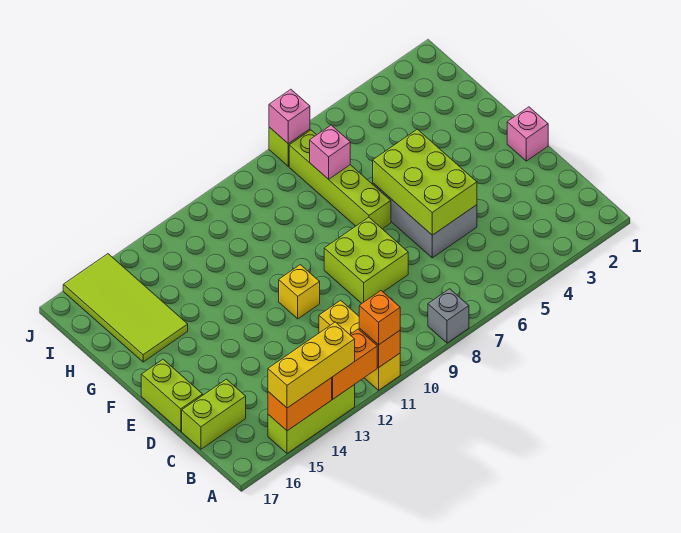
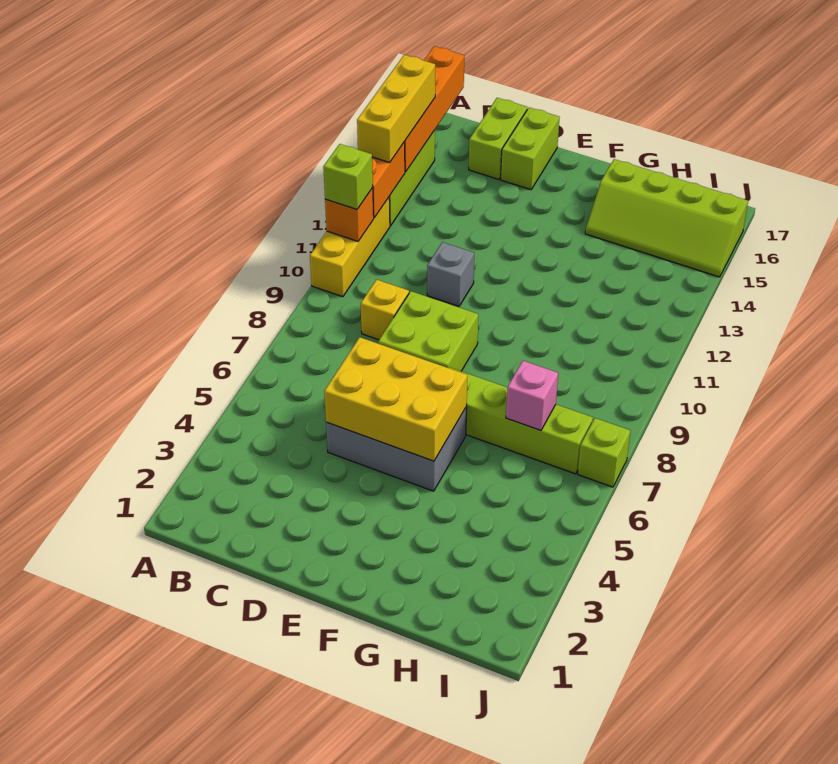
grey brick A8 level 1 -> grey brick D11 level 1
yellow brick A11:C11 level 1 -> yellow brick A10:A12 level 1
orange brick A11 level 3 -> lime brick A11 level 3
orange brick A14:A15 level 2 -> orange brick A14:A17 level 2
lime brick D5:F6 level 2 -> yellow brick D5:F6 level 2
lime brick D17:E17 level 1 -> lime brick D16:D17 level 1
pink brick E1 level 1 -> none
yellow brick E11 level 1 -> yellow brick C9 level 1
lime tile G15:J16 level 1 -> lime slope G15:J16 level 1 top 16
pink brick J7 level 2 -> none

